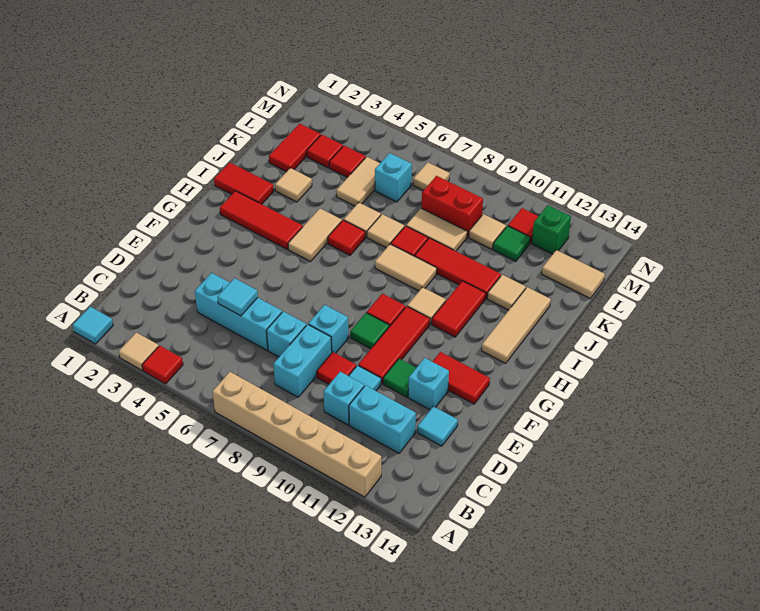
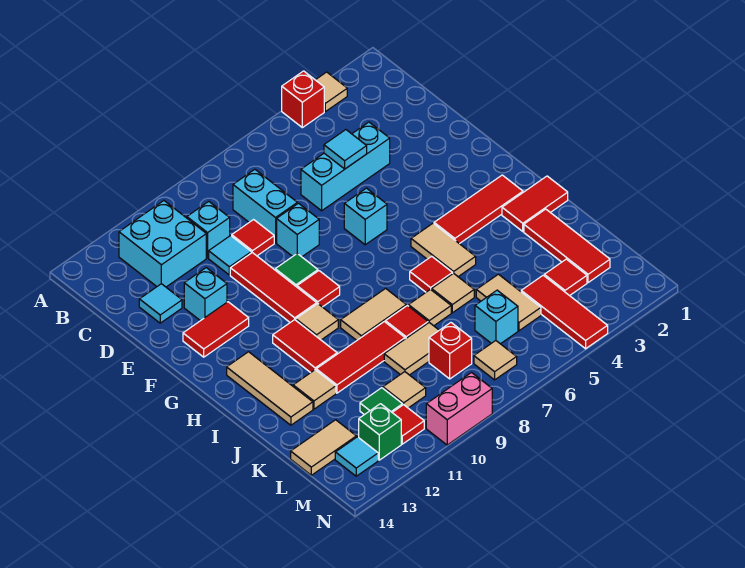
cyan tile A1 level 1 -> cyan tile M13 level 1
red tile A4 level 1 -> red brick A4 level 1
tan brick A7:A12 level 1 -> none
cyan brick C11:C12 level 1 -> cyan brick B11:C12 level 1
cyan brick D7 level 1 -> cyan brick F6 level 1
green tile E11 level 1 -> none
tan tile J3 level 1 -> none
red tile K2:L2 level 1 -> red tile J2:L2 level 1
red tile L4 level 1 -> red tile L4:N4 level 1
red brick L8:L9 level 1 -> red brick L8 level 1
none -> pink brick N9:N10 level 1

